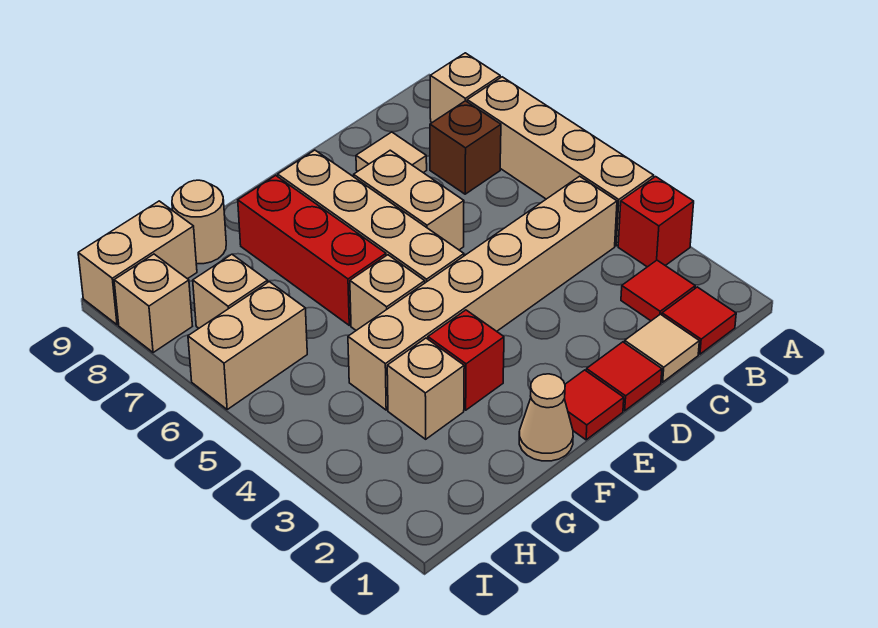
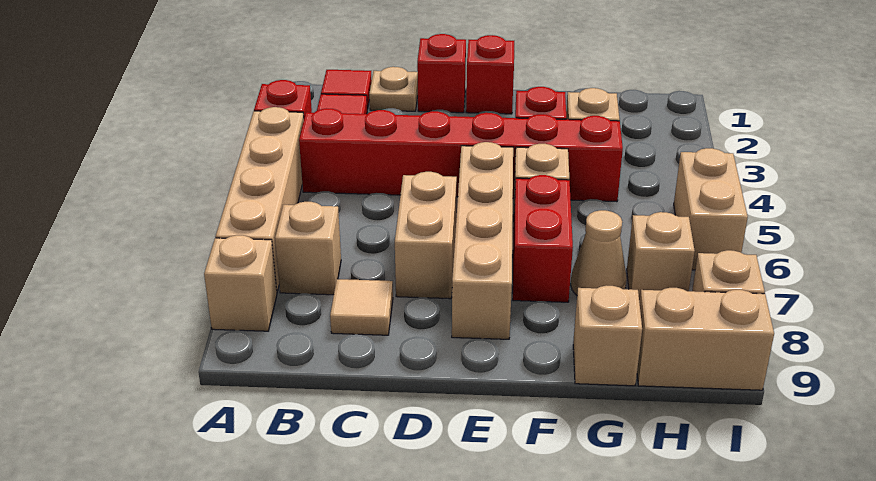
tan brick B4:G4 level 1 -> red brick B4:G4 level 1
brown brick B7 level 1 -> tan brick B7 level 1
tan tile C1 level 1 -> tan plate C1 level 1
red tile D1 level 1 -> red brick D1 level 1
red tile E1 level 1 -> red brick E1 level 1
tan cone F1 level 1 -> tan cone G7 level 1
red brick F6:F8 level 1 -> red brick F6:F7 level 1
tan round brick G9 level 1 -> tan brick G9 level 1
tan brick H6:I6 level 1 -> tan brick I5:I6 level 1

